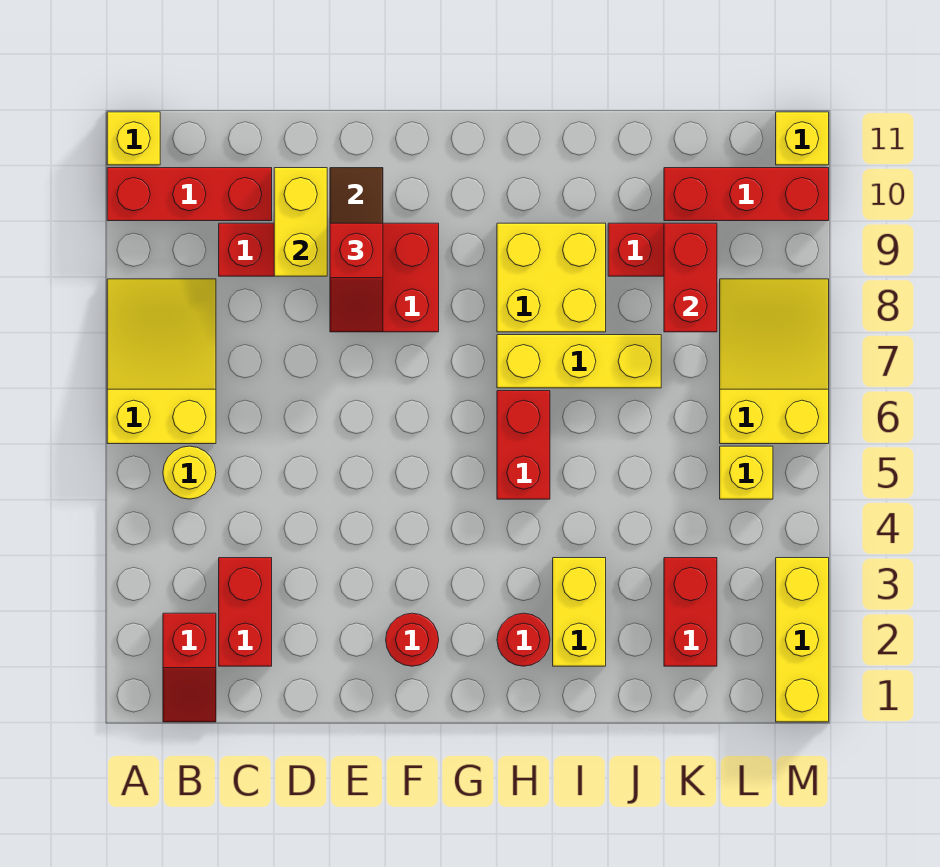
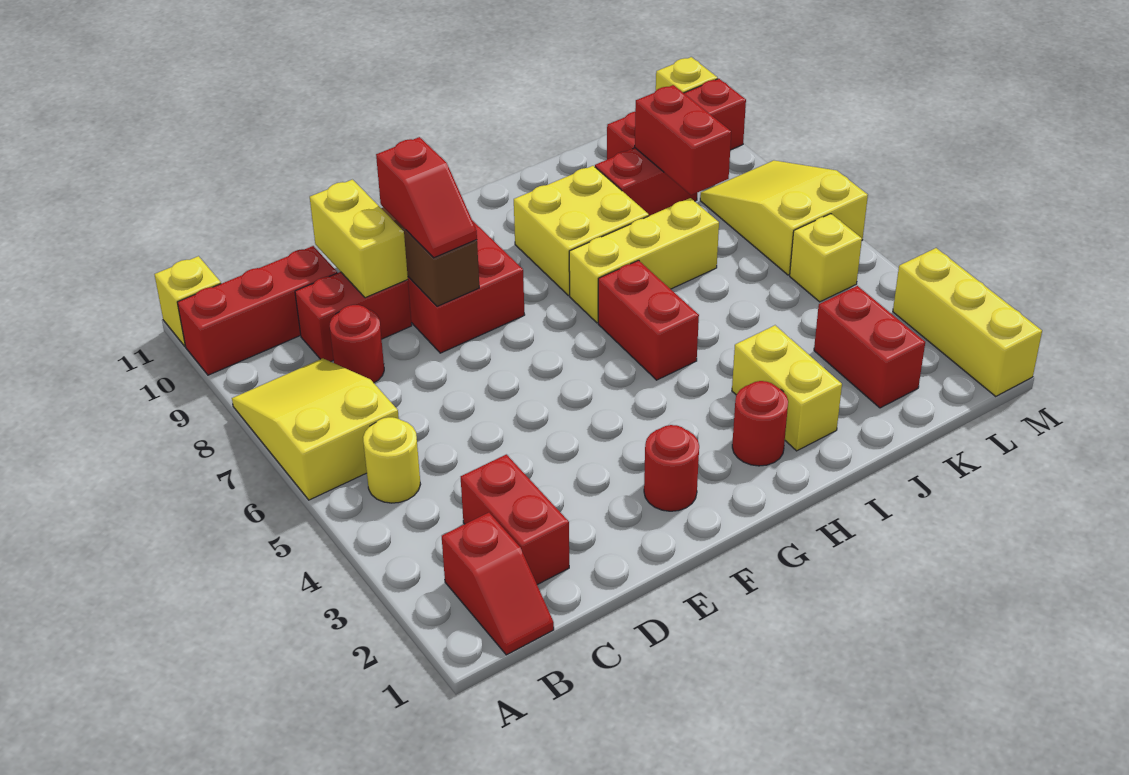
none -> red round brick C8 level 1

